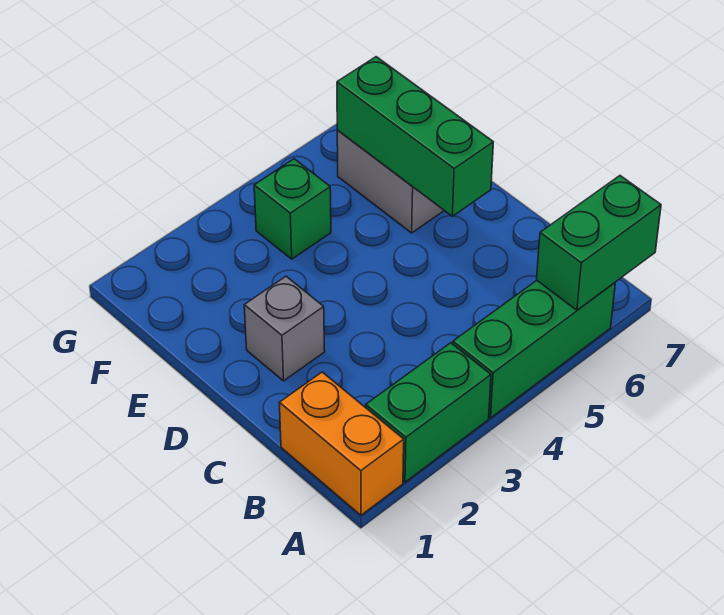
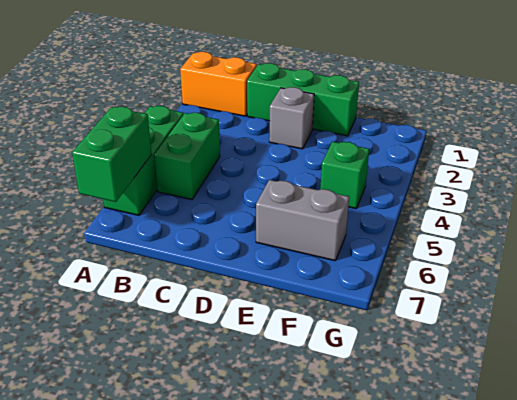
green brick A2:A3 level 1 -> green brick B4:B5 level 1
green brick D6:F6 level 2 -> green brick C1:E1 level 1

